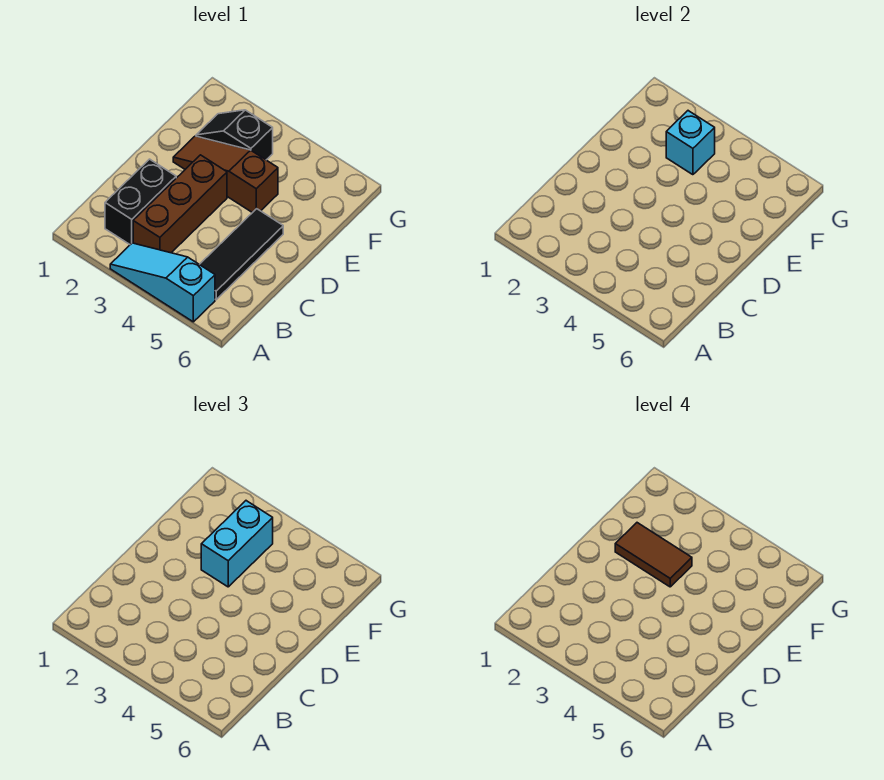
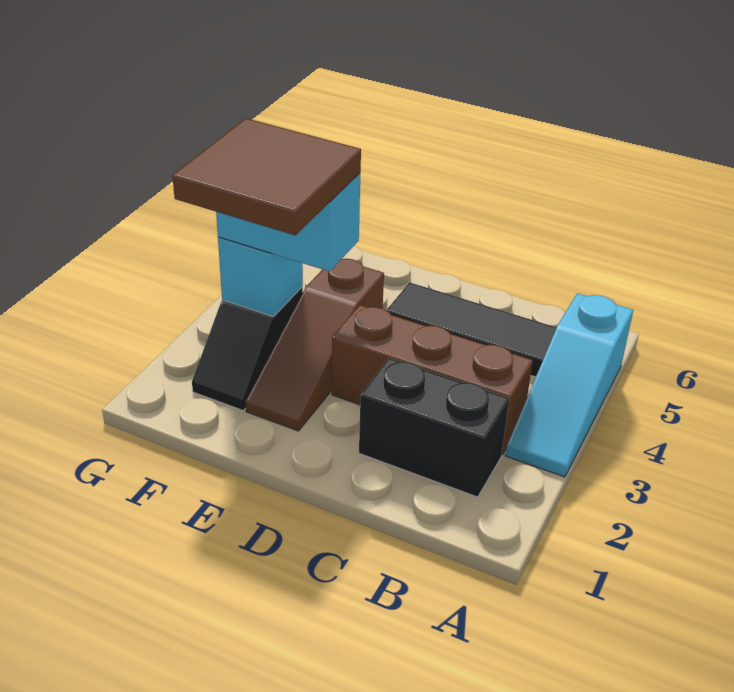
brown tile E2:E3 level 4 -> brown tile E2:F3 level 4

